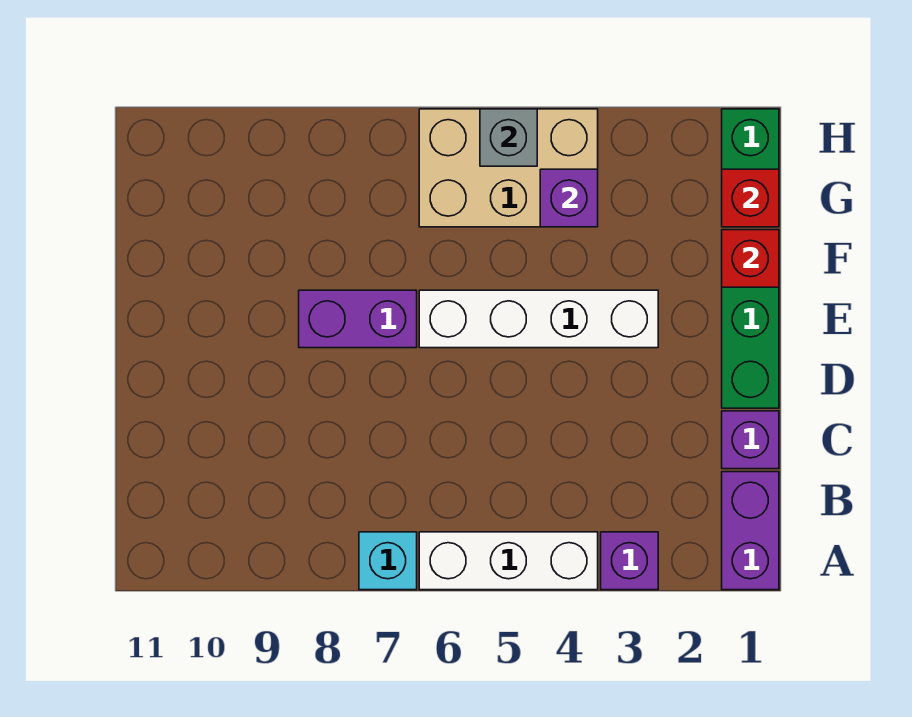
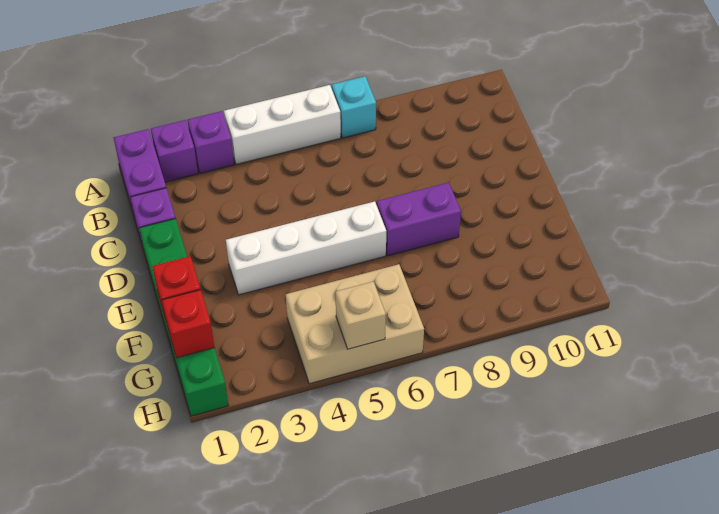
purple brick G4 level 2 -> purple brick A2 level 1
grey brick H5 level 2 -> tan brick H5 level 2

